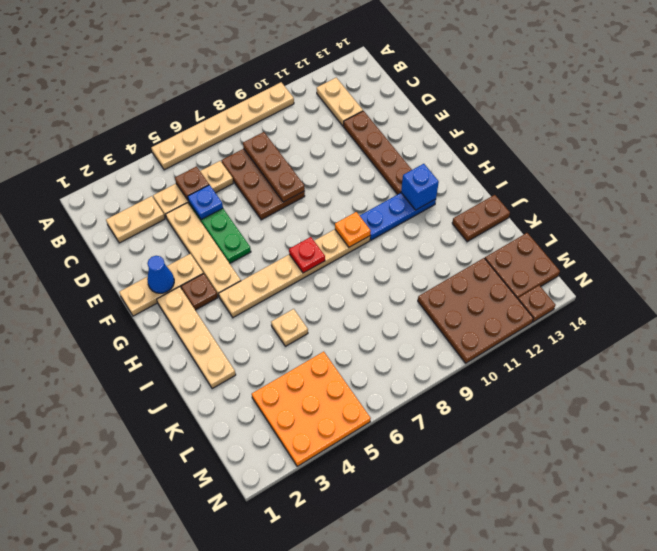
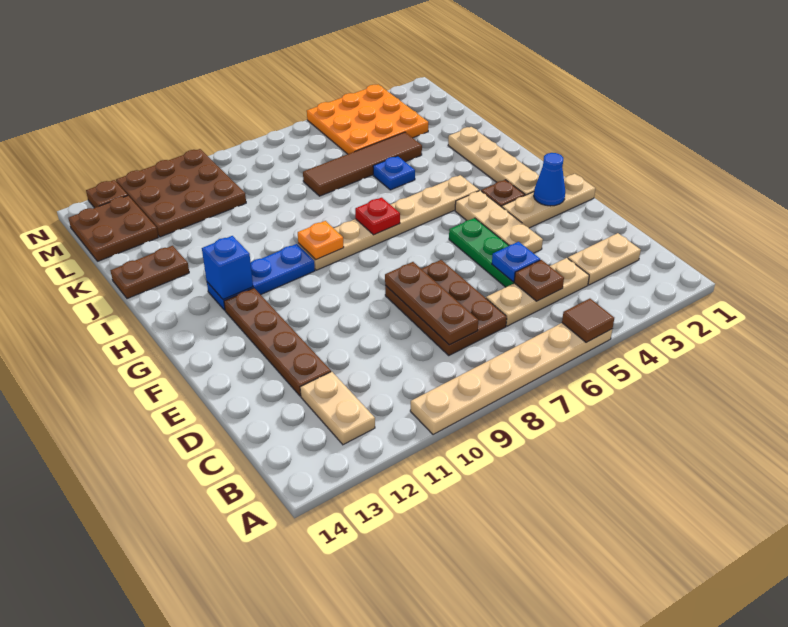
none -> brown tile A5 level 2
tan plate D4:G4 level 1 -> tan plate E4:G4 level 1
tan plate J5 level 1 -> blue plate J5 level 1
none -> brown tile K4:K7 level 1

